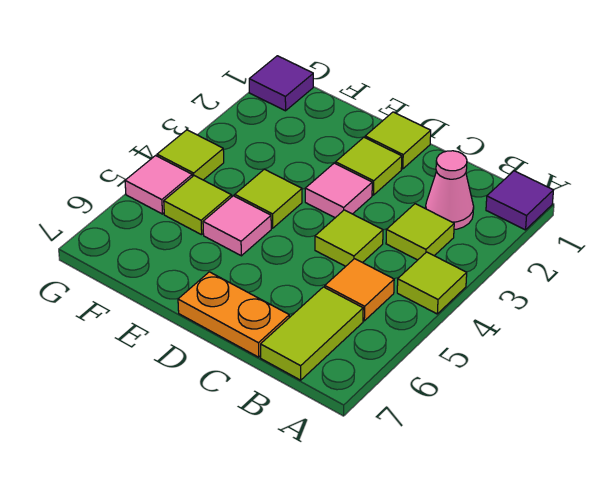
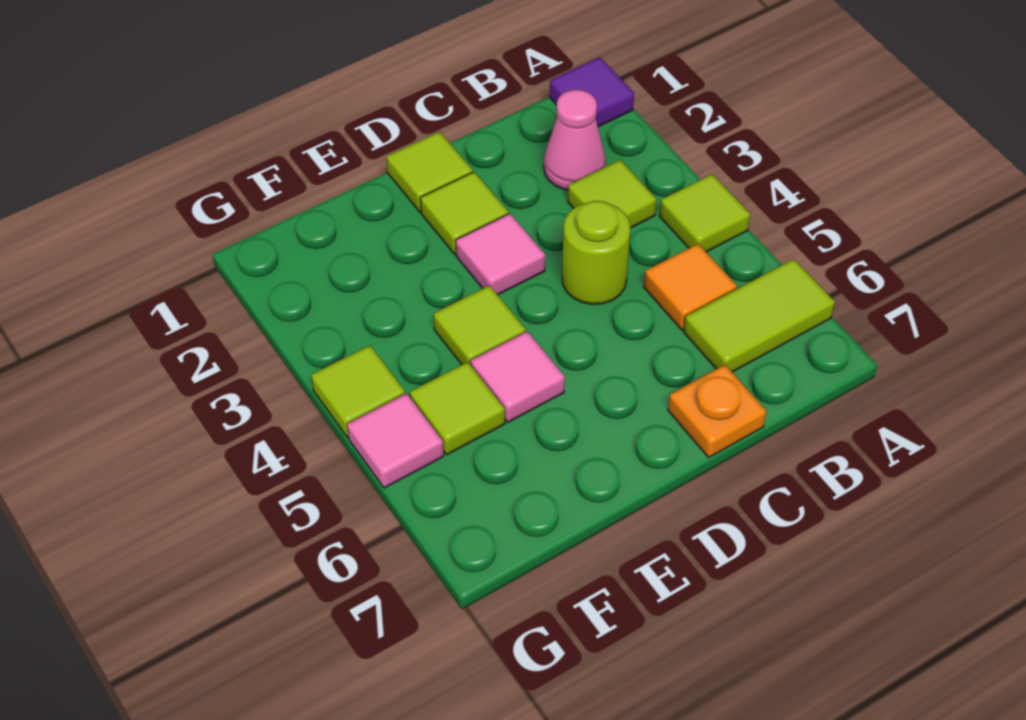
lime tile B6:B7 level 1 -> lime tile A6:B6 level 1
lime tile C4 level 1 -> lime round brick C4 level 1
orange plate C7:D7 level 1 -> orange plate C7 level 1
purple tile G1 level 1 -> none

